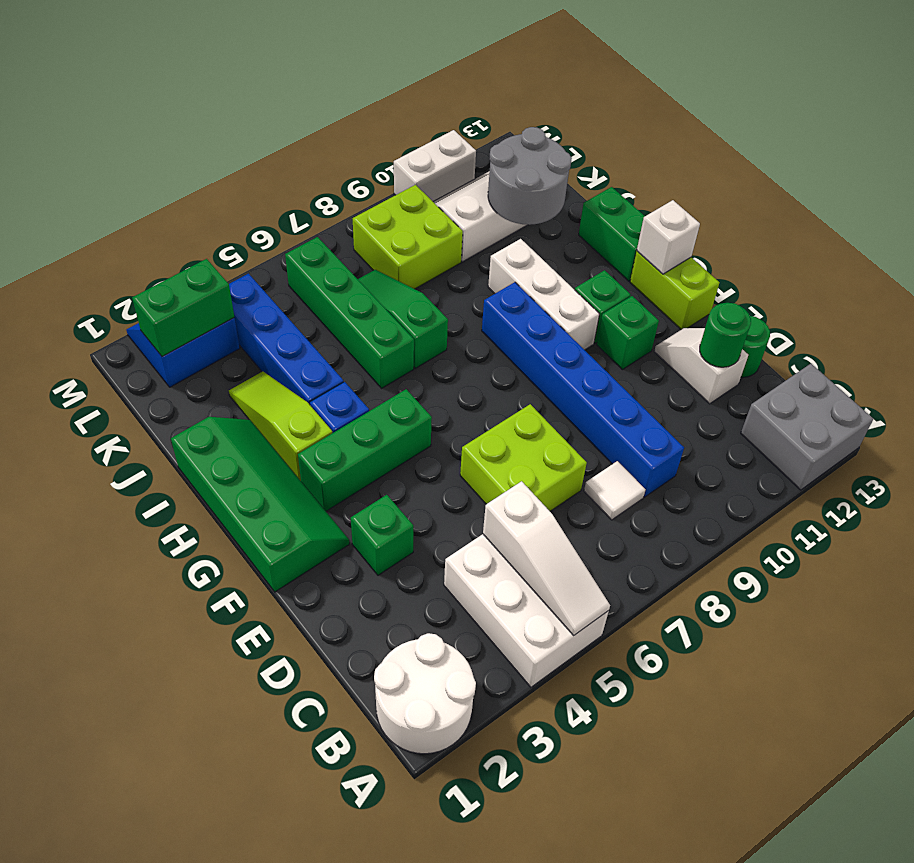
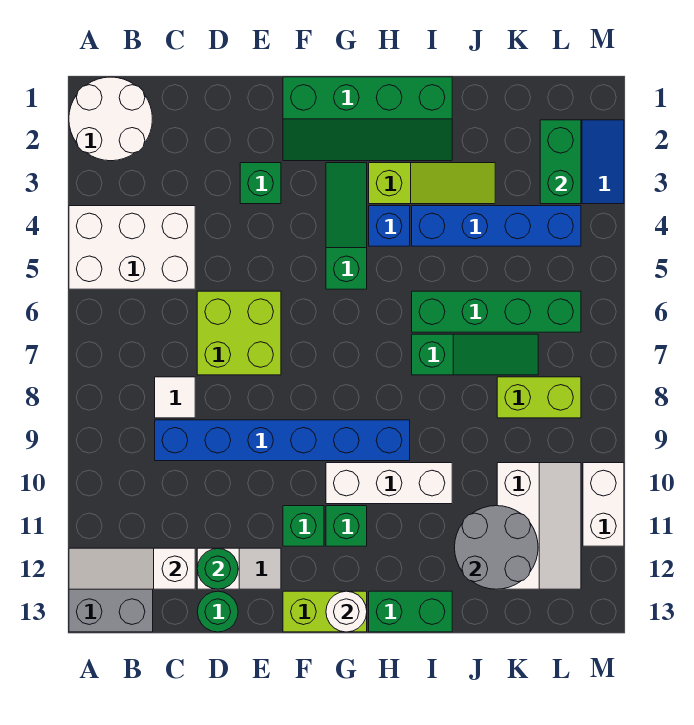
white slope A5:C5 level 2 top C -> white slope A12:C12 level 2 top C
green brick G3:G5 level 1 -> green slope G3:G5 level 1 top 5
white brick G13 level 2 -> white round brick G13 level 2
lime brick K8:L9 level 1 -> lime brick K8:L8 level 1

